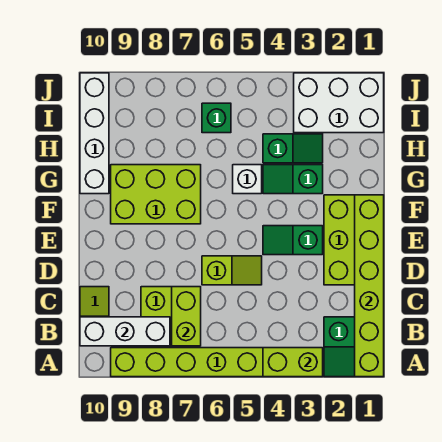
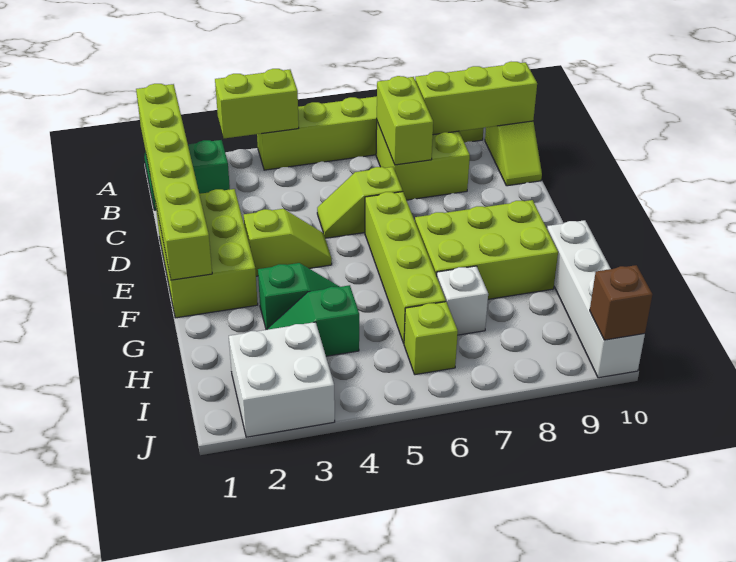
white brick B8:B10 level 2 -> lime brick B8:B10 level 2
green slope E3:E4 level 1 top 3 -> lime slope E3:E4 level 1 top 3
none -> lime brick E6:H6 level 1
white brick G5 level 1 -> white brick H7 level 1
white brick I1:J3 level 1 -> white brick I2:J3 level 1
green brick I6 level 1 -> lime brick I6 level 1
none -> brown brick J10 level 2

